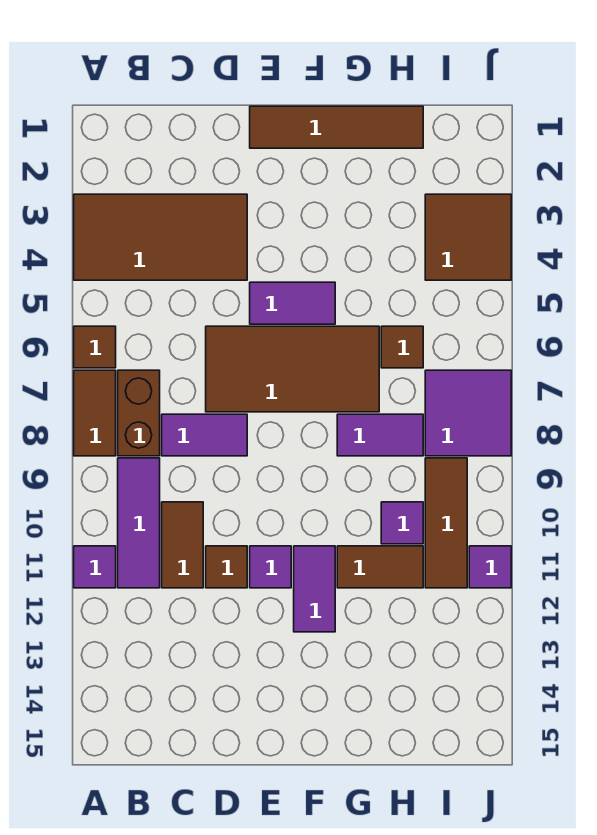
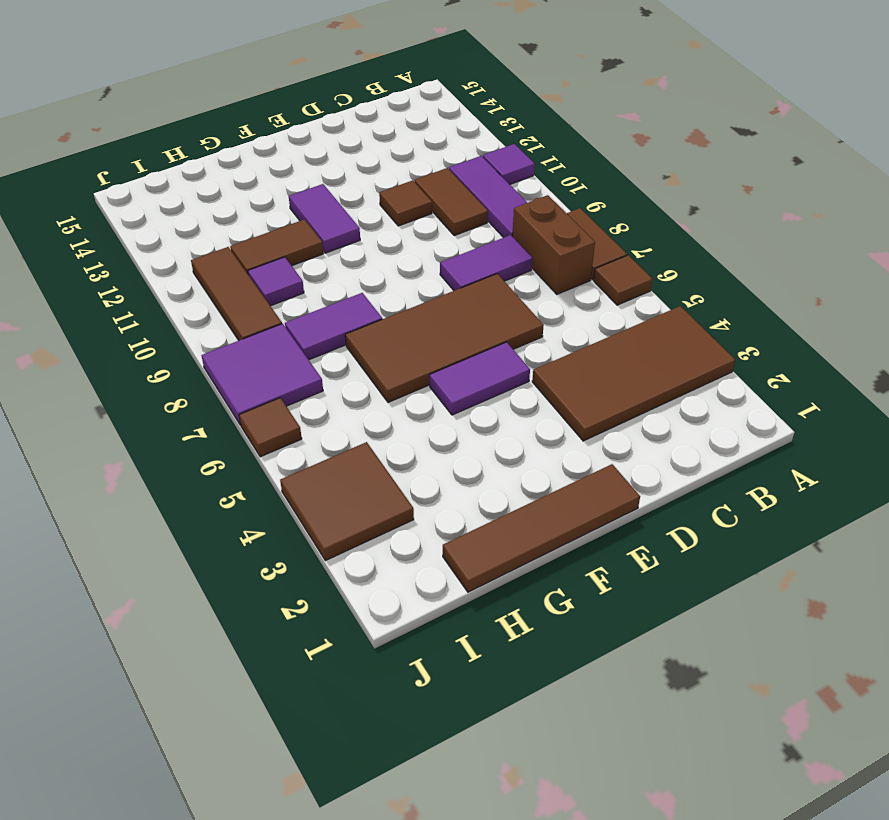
purple tile E11 level 1 -> none
brown tile H6 level 1 -> brown tile J6 level 1
purple tile J11 level 1 -> none

